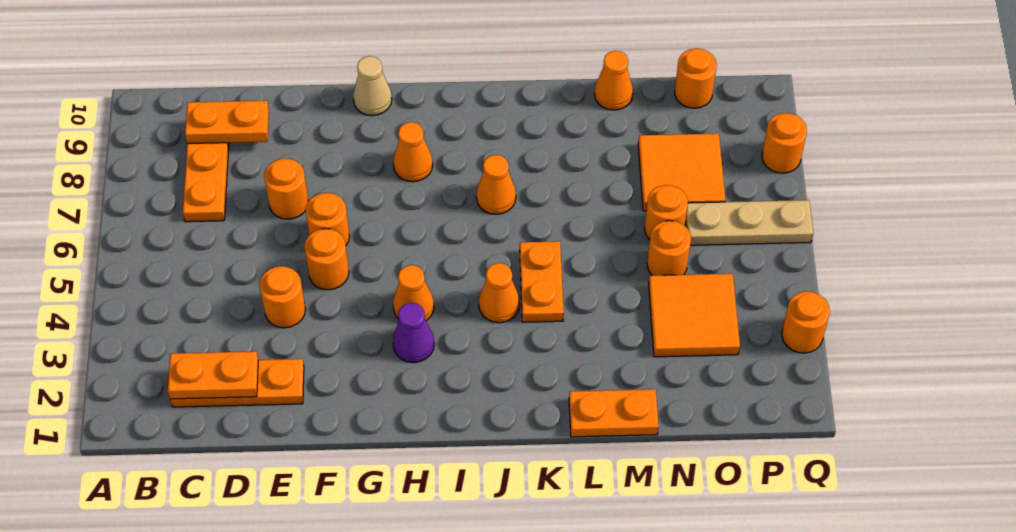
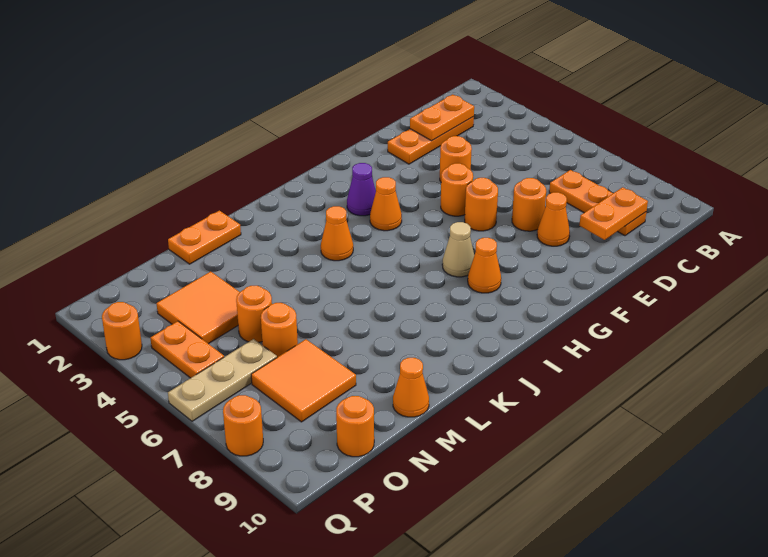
tan cone G10 level 1 -> tan cone H7 level 1
orange cone J7 level 1 -> orange cone E8 level 1
orange plate K4:K5 level 1 -> orange plate P4:P5 level 1

